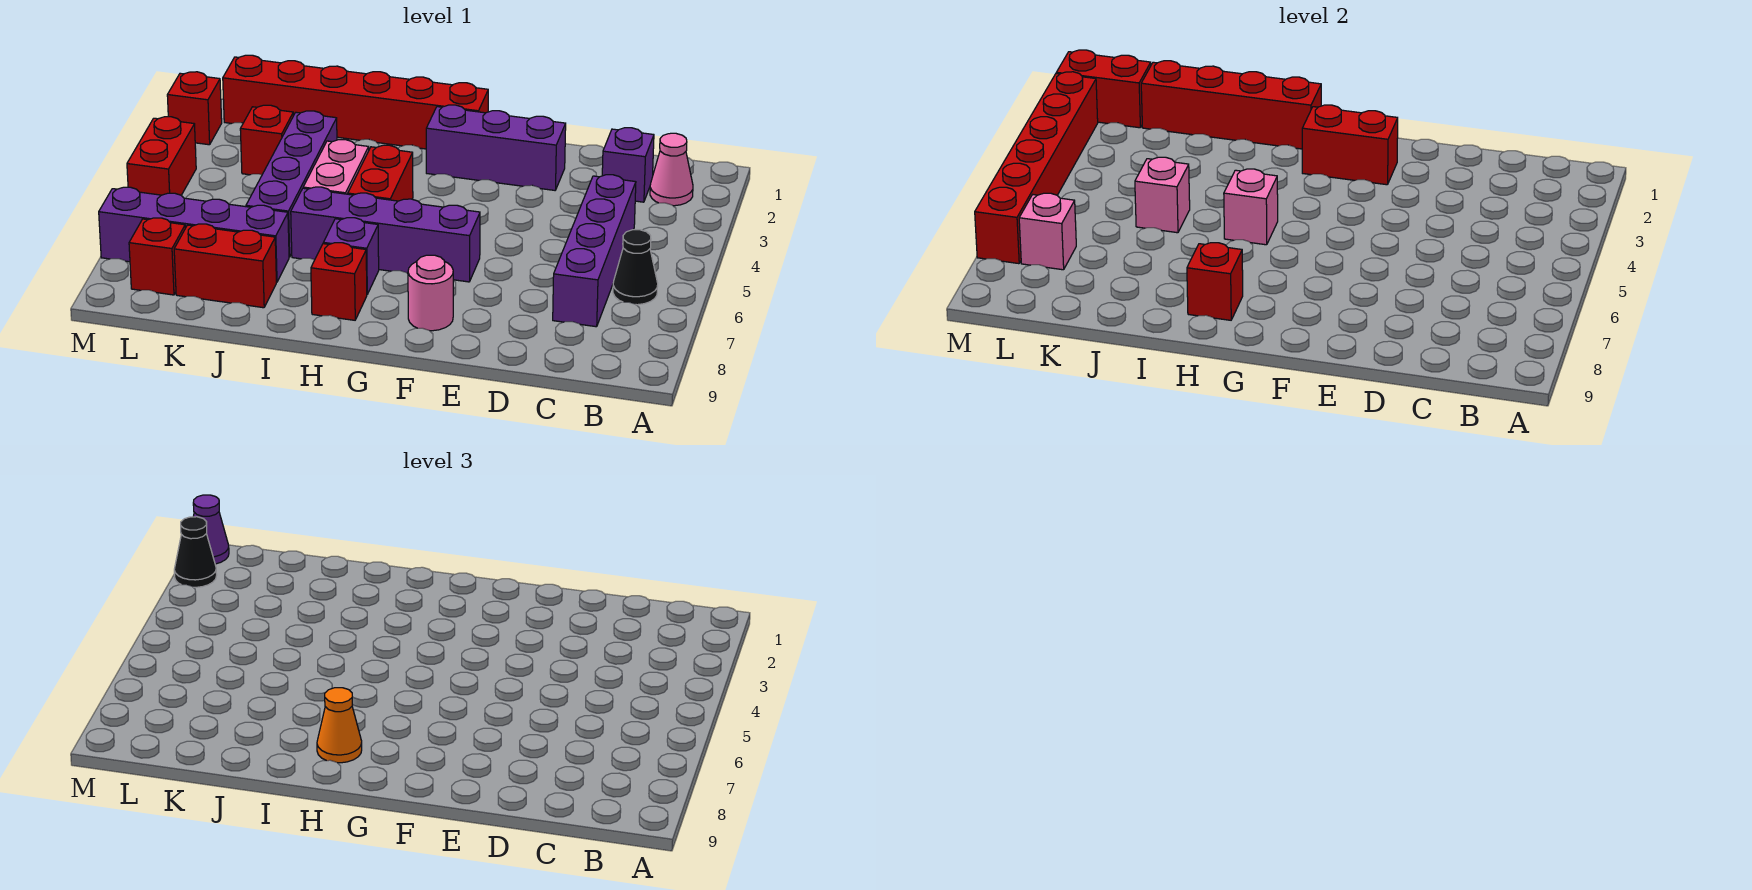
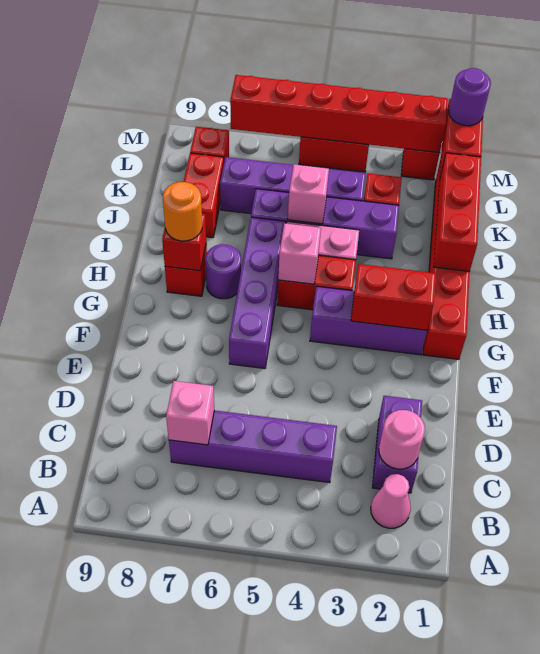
black cone B6 level 1 -> none
purple brick C2 level 1 -> purple brick C2:D2 level 1
purple brick E2:G2 level 1 -> purple brick G2:G4 level 1
red brick F2:G2 level 2 -> red brick G2:G3 level 2
pink round brick F8 level 1 -> pink round brick C2 level 2
red brick H1:K1 level 2 -> red brick I1:K1 level 2
purple brick H7 level 1 -> purple round brick H7 level 1
orange cone H8 level 3 -> orange round brick H8 level 3
purple brick J7:M7 level 1 -> purple brick K4:K7 level 1
pink brick L7 level 2 -> pink brick C7 level 2
purple cone M1 level 3 -> purple round brick M1 level 3
black cone M2 level 3 -> none

